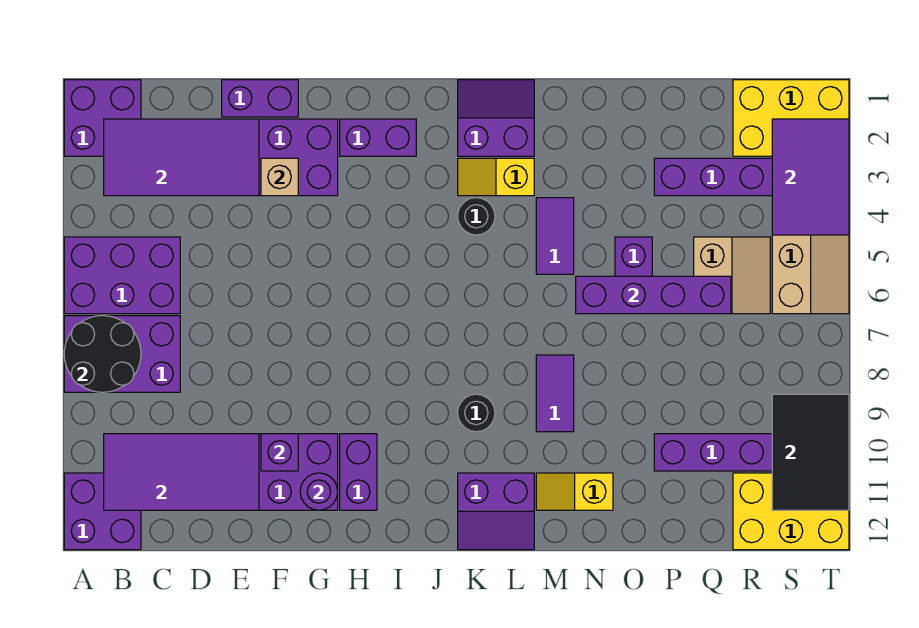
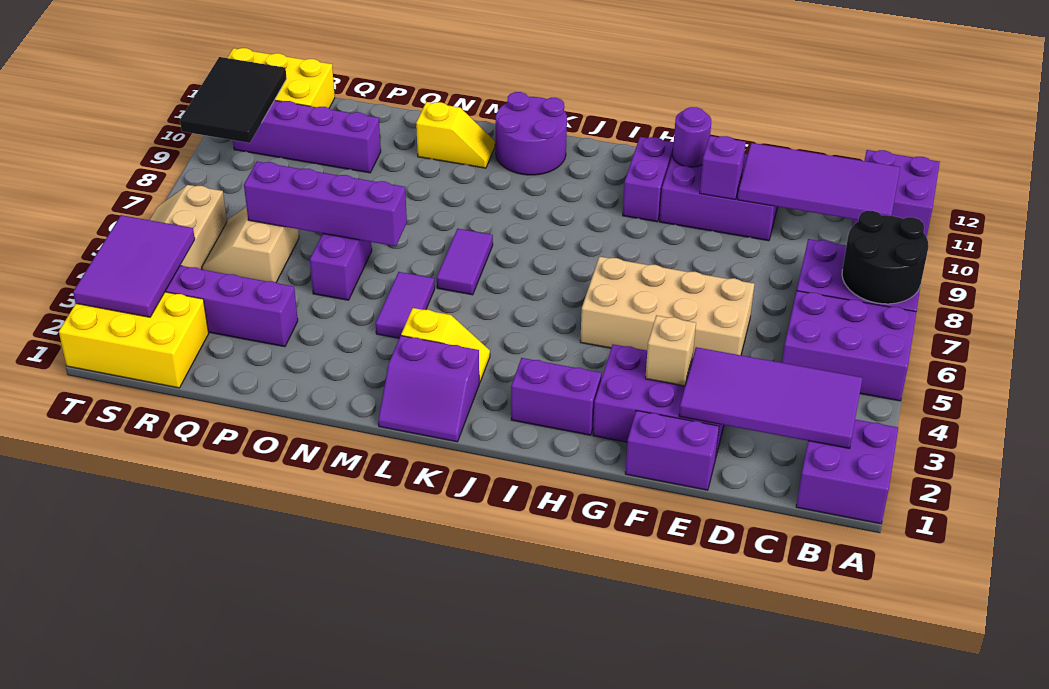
none -> tan brick E5:H6 level 1
black round brick K4 level 1 -> none
black round brick K9 level 1 -> none
purple slope K11:L12 level 1 top 11 -> purple round brick K11:L12 level 1
purple tile M8:M9 level 1 -> purple tile L6:L7 level 1

